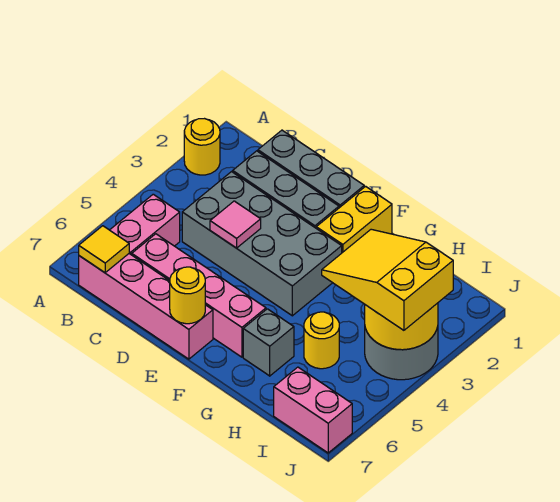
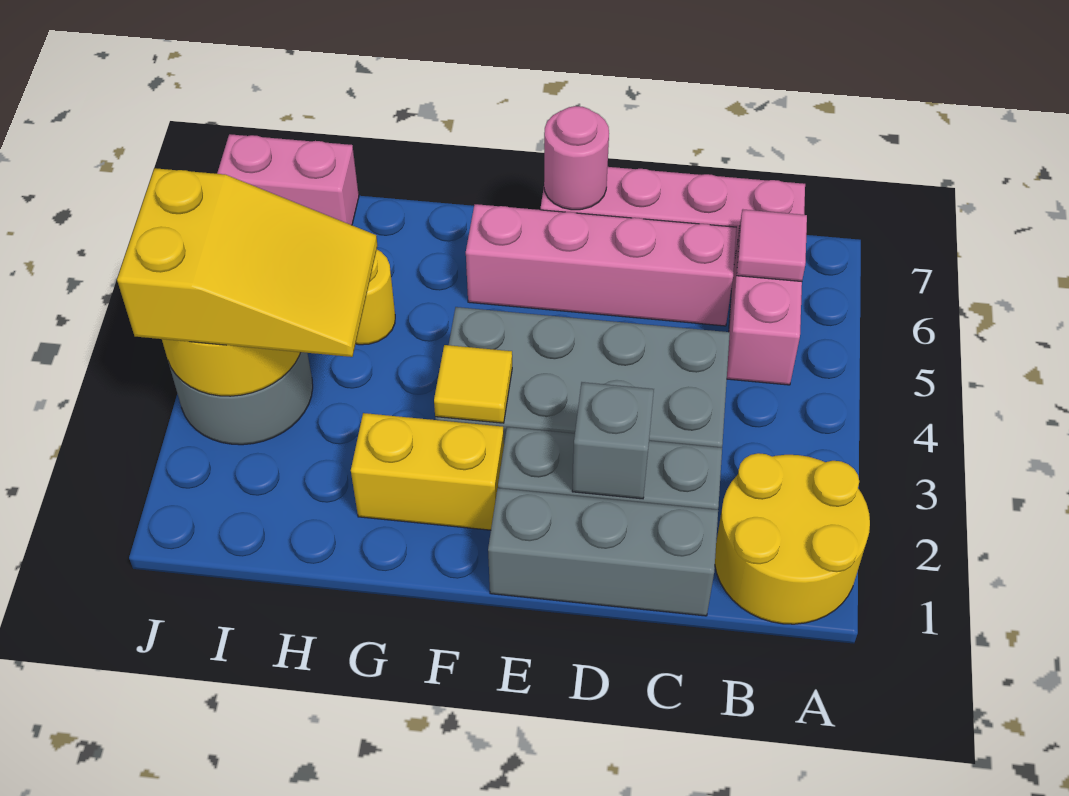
yellow round brick A2 level 1 -> yellow round brick A1:B2 level 1
yellow tile B7 level 2 -> yellow tile F3 level 2
pink tile D4 level 2 -> pink tile B6 level 2
yellow round brick E7 level 2 -> pink round brick E7 level 2
yellow brick F1:F2 level 1 -> yellow brick F2:G2 level 1
grey brick G6 level 1 -> grey brick D2 level 2

